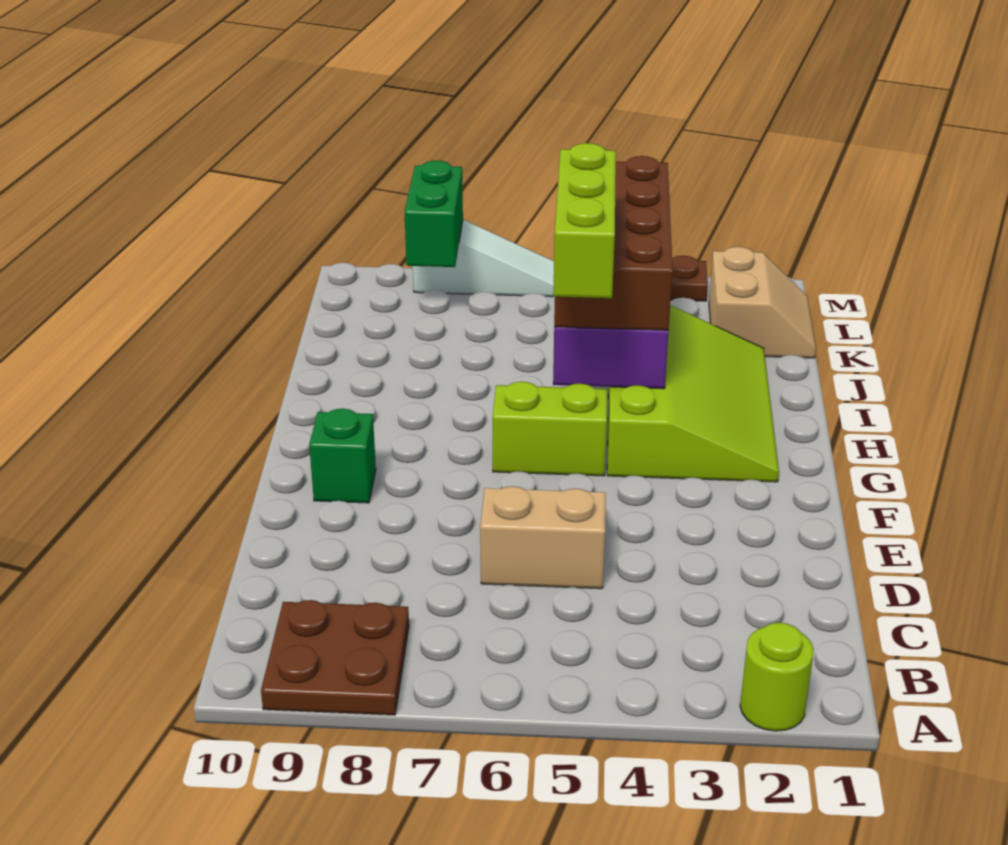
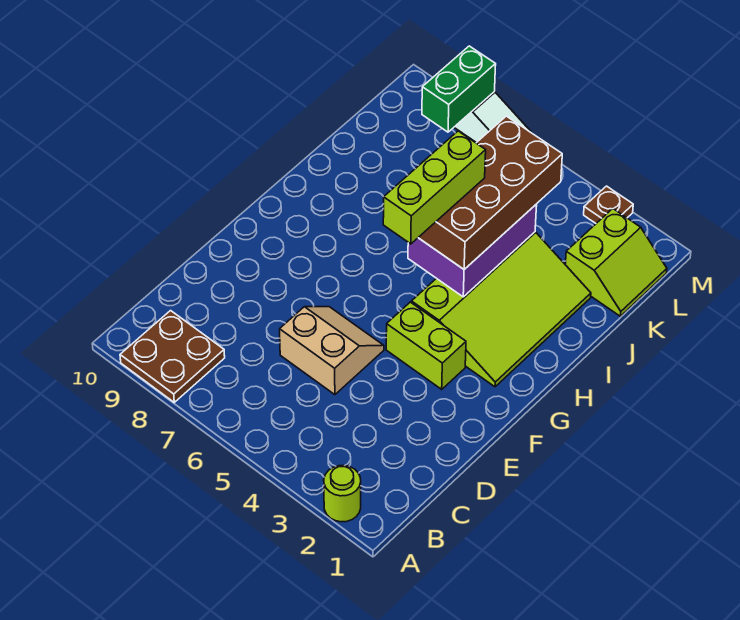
green brick F9 level 1 -> none
lime brick G5:G6 level 1 -> lime brick F3:F4 level 1
tan slope K1:L2 level 1 top 2 -> lime slope K1:L2 level 1 top 2

